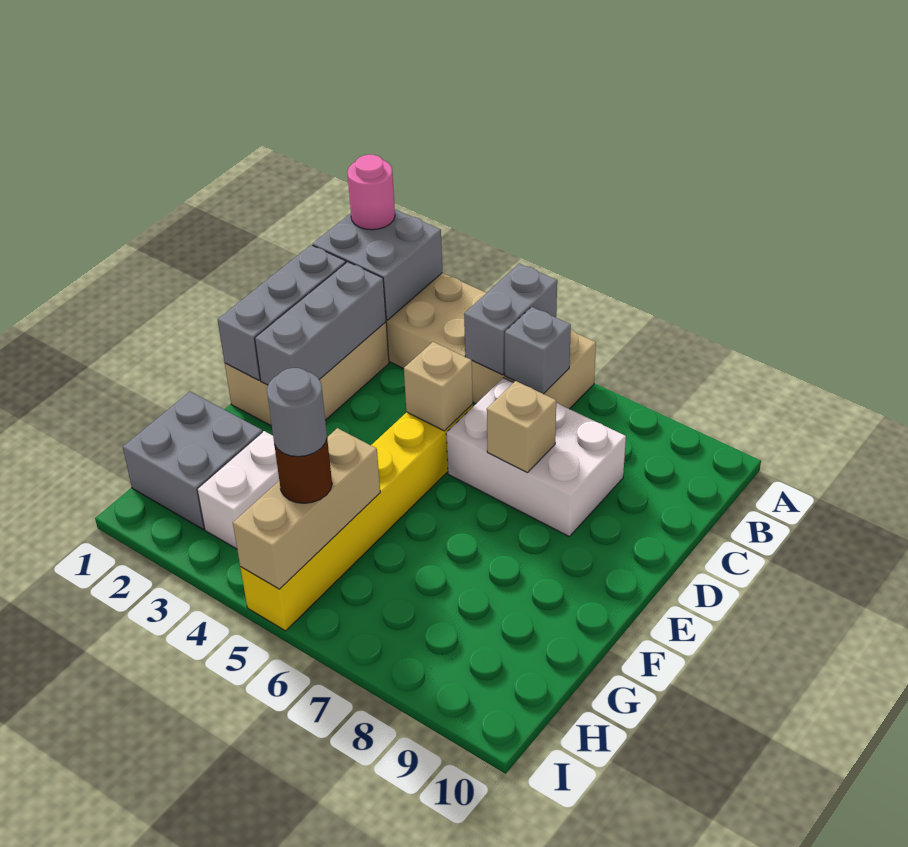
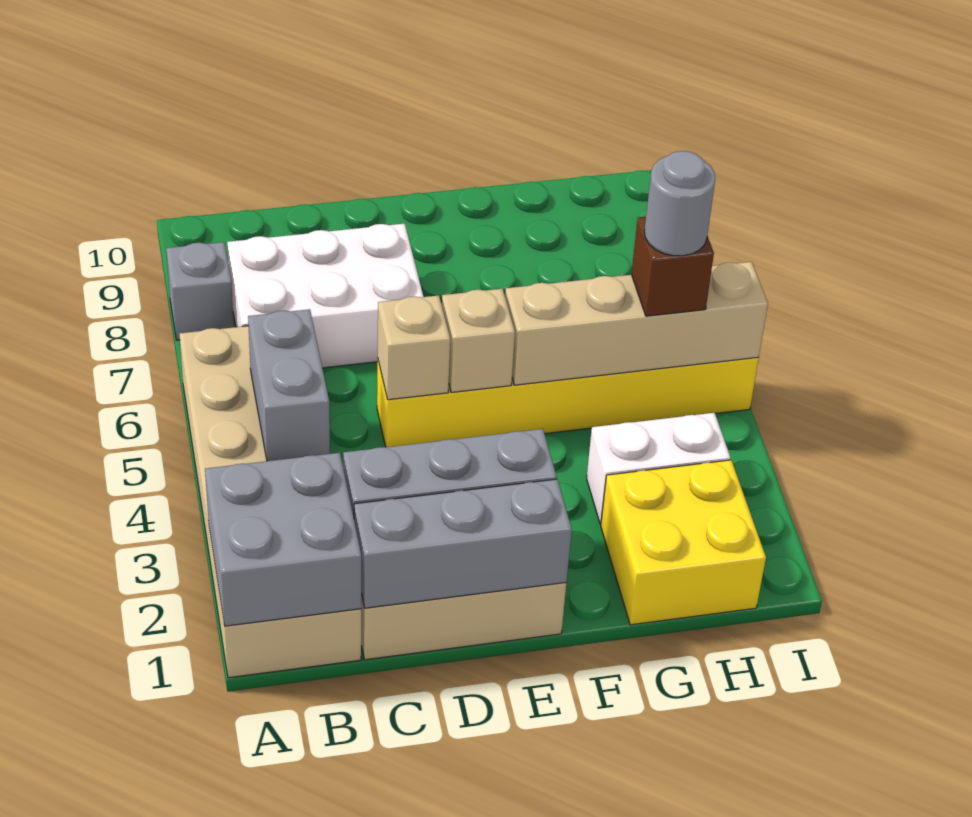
pink round brick A1 level 3 -> none
grey brick A5:B5 level 2 -> grey brick B4:B5 level 2
grey brick B6 level 2 -> grey brick A8 level 1
white brick C6:D8 level 1 -> white brick B7:D8 level 1
tan brick D7 level 2 -> tan brick E5 level 2
grey brick G1:H2 level 1 -> yellow brick G1:H2 level 1
tan brick G5:I5 level 2 -> tan brick F5:I5 level 2
brown round brick H5 level 3 -> brown brick H5 level 3

